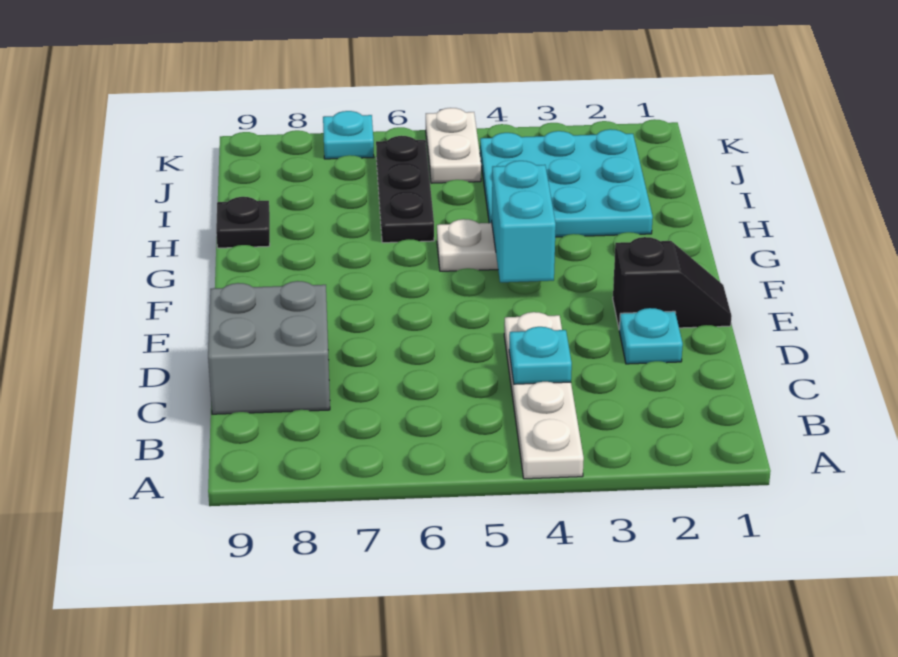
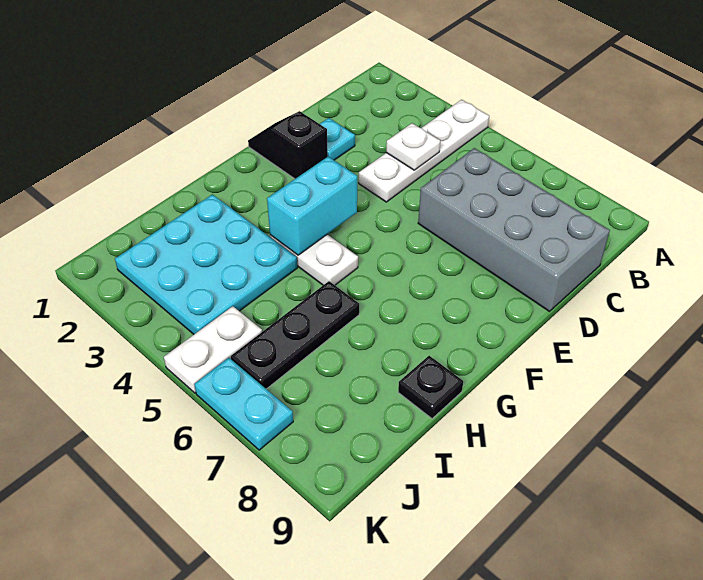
cyan plate C4 level 2 -> white plate C4 level 2
grey brick C8:D9 level 1 -> grey brick C6:D9 level 1
cyan plate K7 level 1 -> cyan plate K6:K7 level 1

